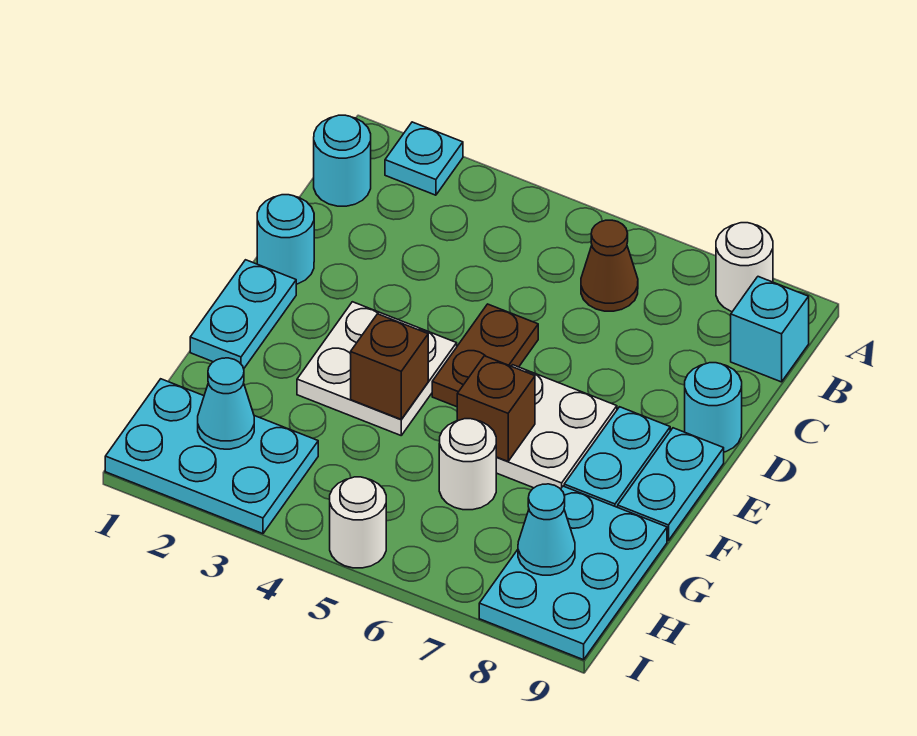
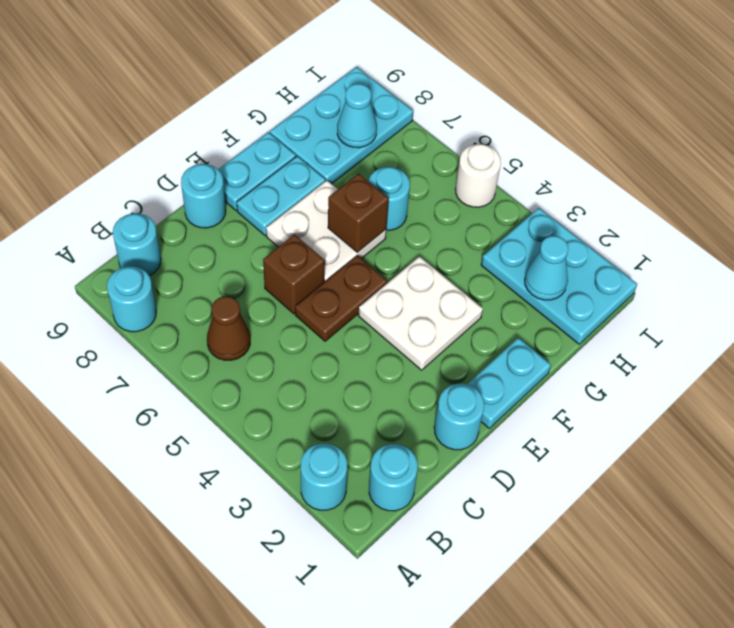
cyan plate A2 level 1 -> cyan round brick A2 level 1
white round brick A8 level 1 -> cyan round brick A8 level 1
cyan brick B9 level 1 -> cyan round brick B9 level 1
brown brick F4 level 2 -> brown brick D6 level 1
white round brick G6 level 1 -> cyan round brick G6 level 1

